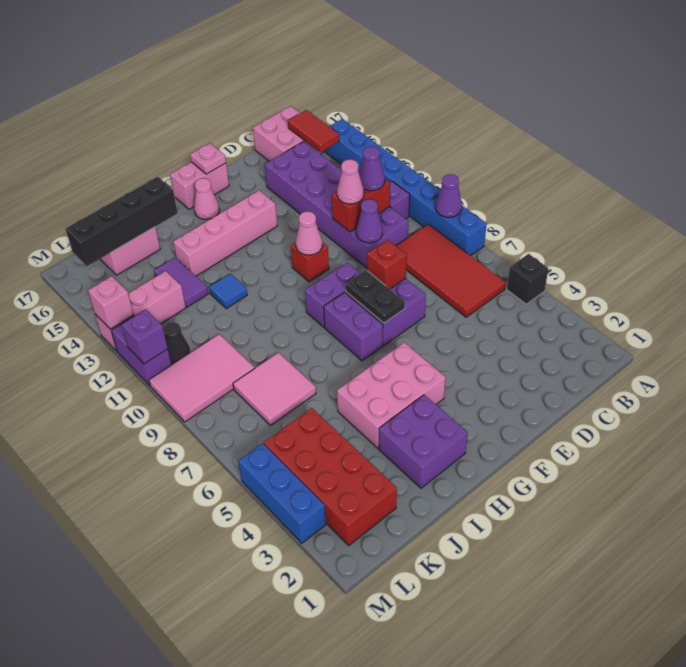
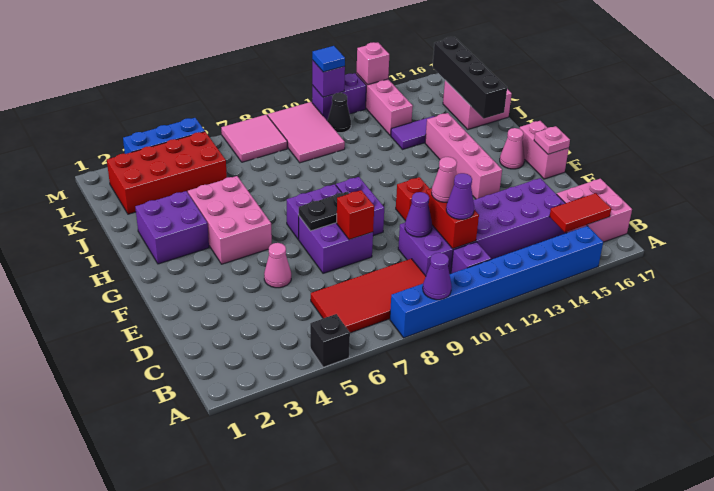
pink cone F11 level 2 -> pink cone E5 level 1
blue tile I12 level 1 -> blue tile M11 level 3
pink tile J7:K8 level 1 -> pink tile L7:M8 level 1

